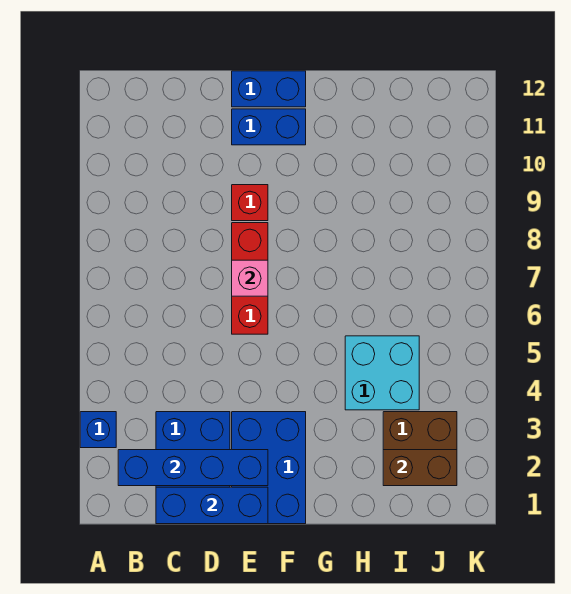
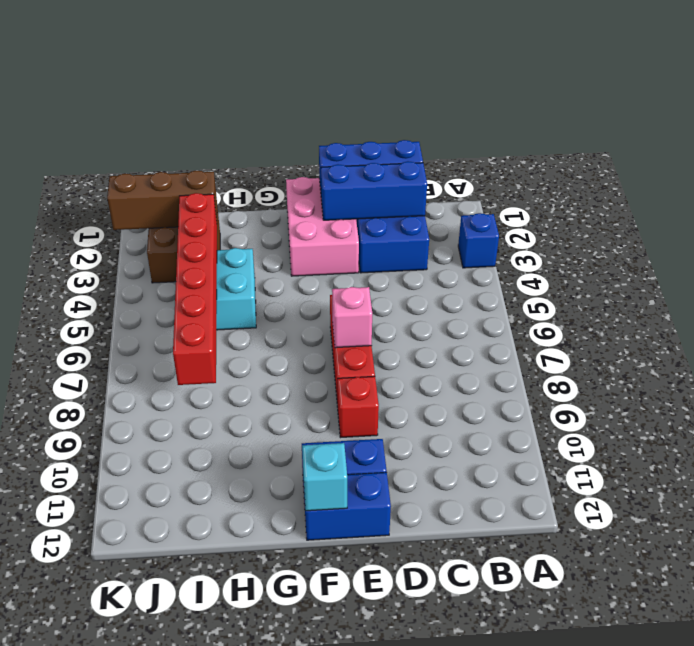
blue brick B2:E2 level 2 -> blue brick C2:E2 level 2
blue brick E1:F3 level 1 -> pink brick E1:F3 level 1
none -> cyan brick F12 level 2
brown brick I2:J2 level 2 -> brown brick I2:K2 level 2
none -> red brick I3:I8 level 2

